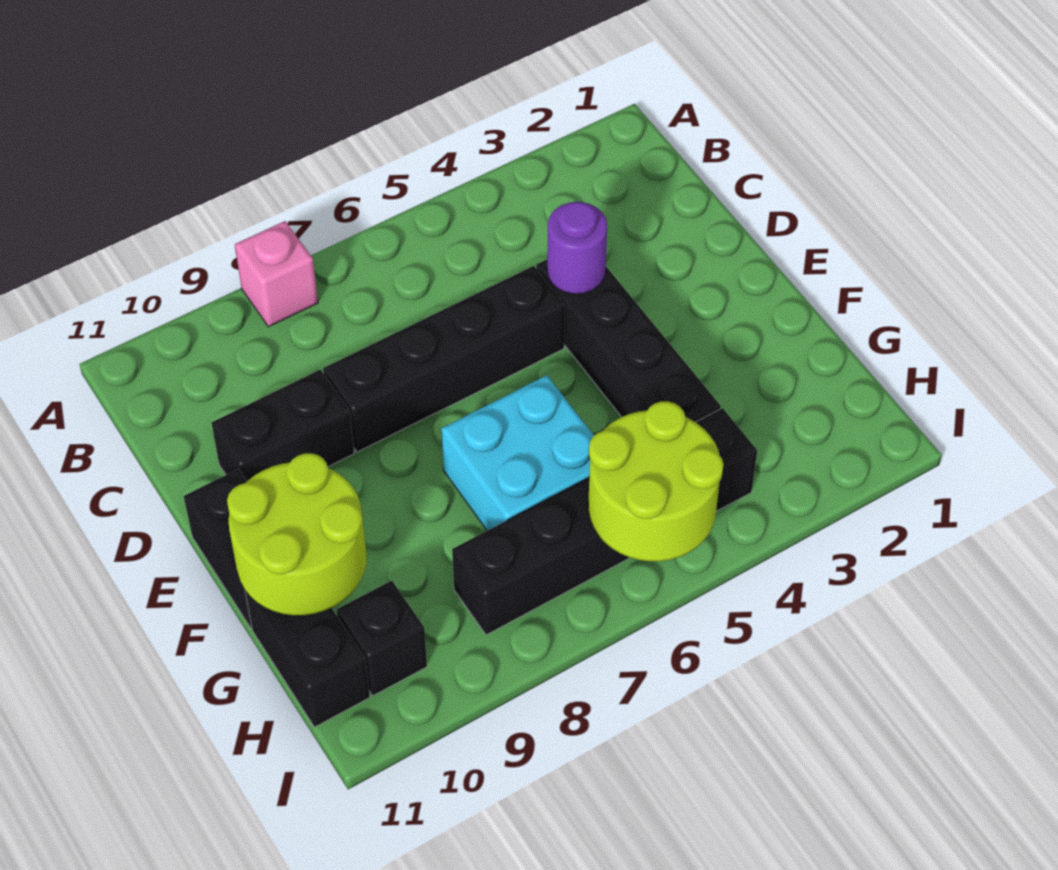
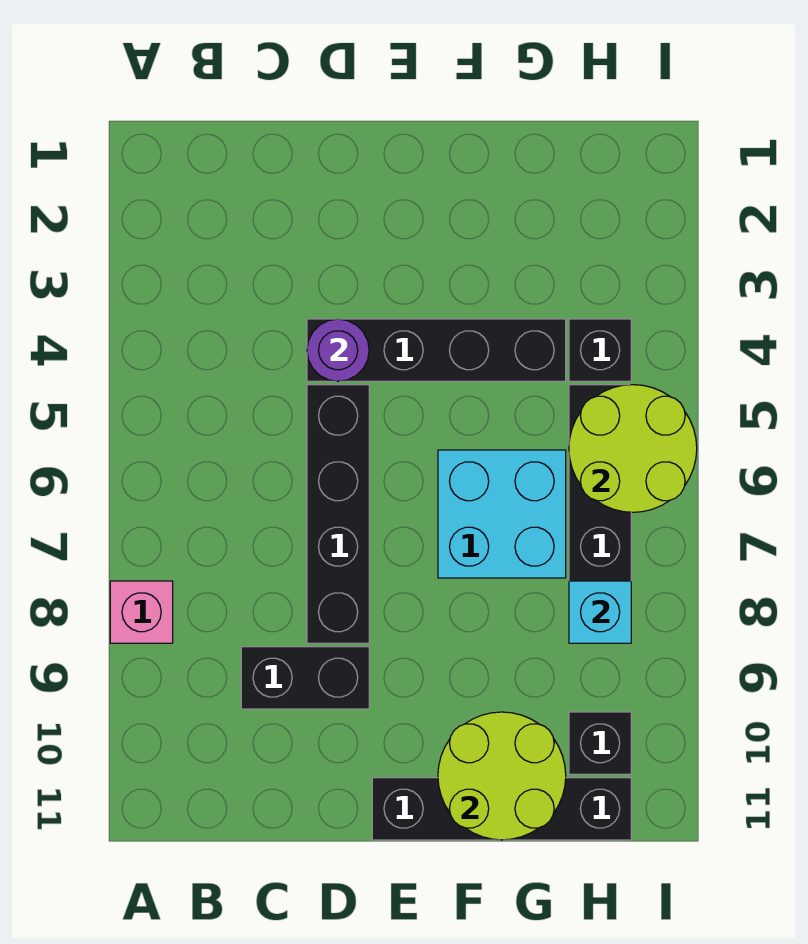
black brick D9:D10 level 1 -> black brick C9:D9 level 1
none -> cyan brick H8 level 2

